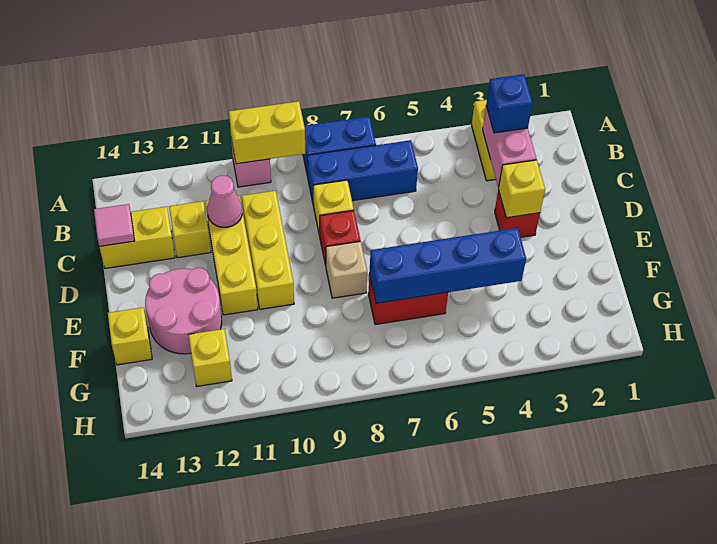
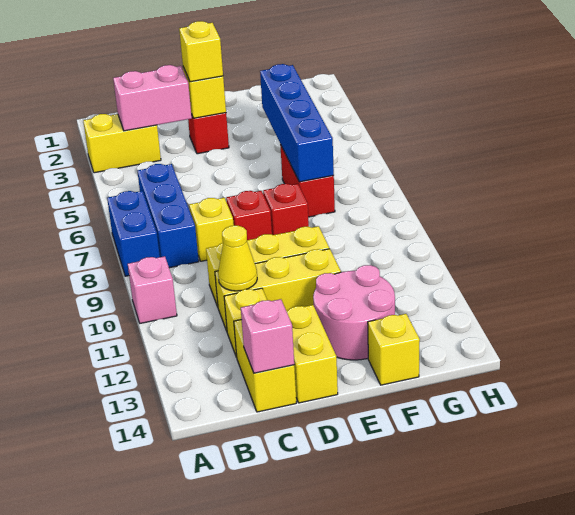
yellow brick A9:A10 level 2 -> yellow brick D13:D14 level 1
blue brick B3 level 3 -> none
pink cone C11 level 2 -> yellow cone C11 level 2
pink tile C14 level 2 -> pink brick C14 level 2
tan brick E8 level 1 -> red brick E8 level 1
yellow brick G12 level 1 -> yellow brick D3 level 3

